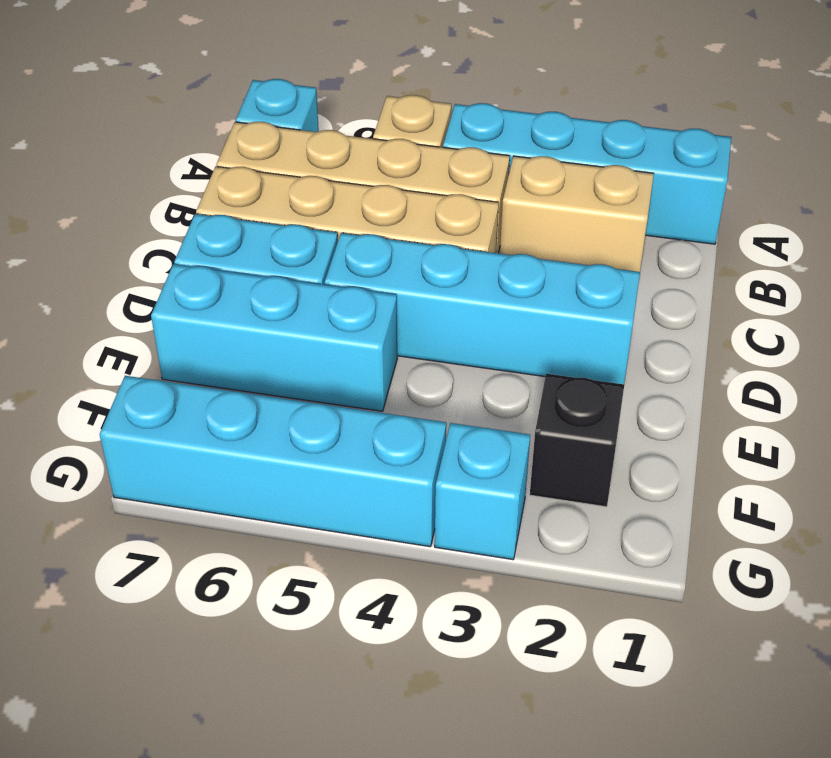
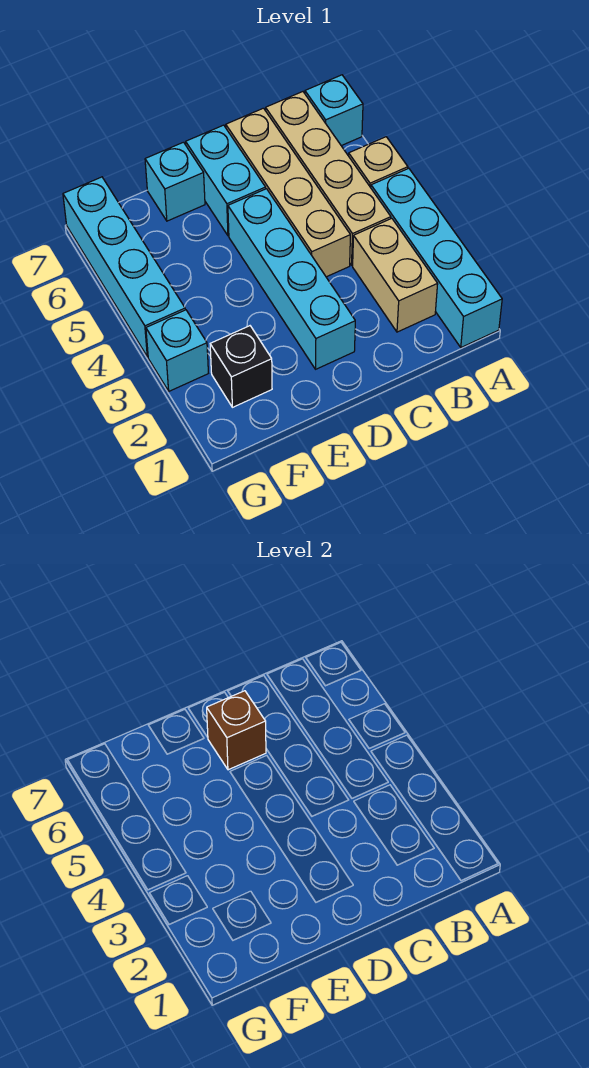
none -> brown brick D6 level 2
cyan brick E5:E7 level 1 -> cyan brick E7 level 1

